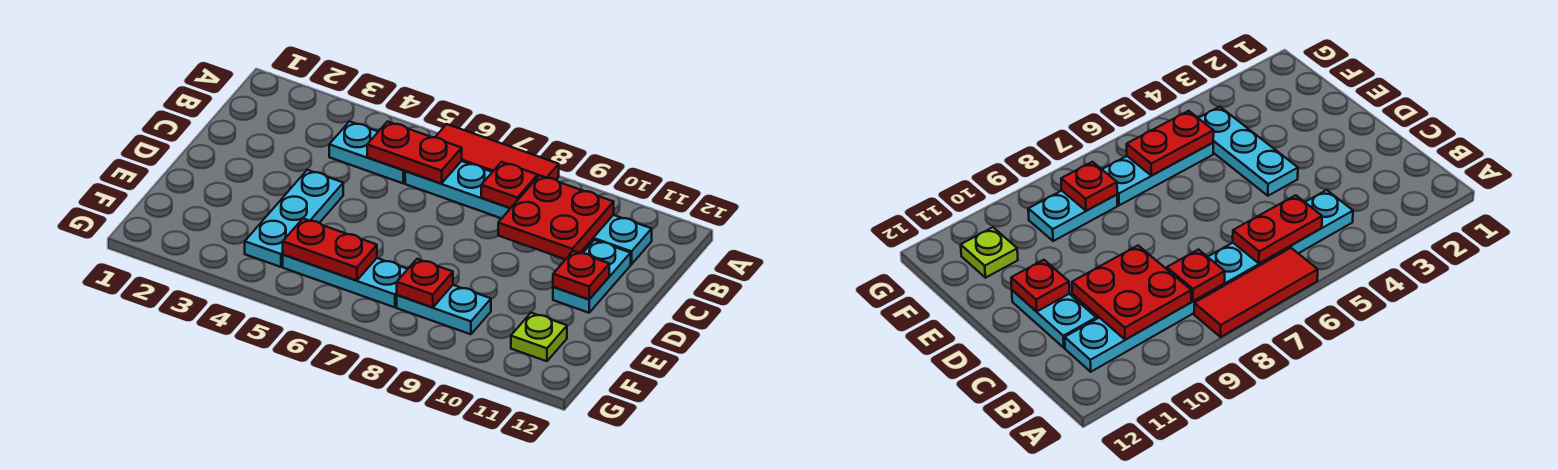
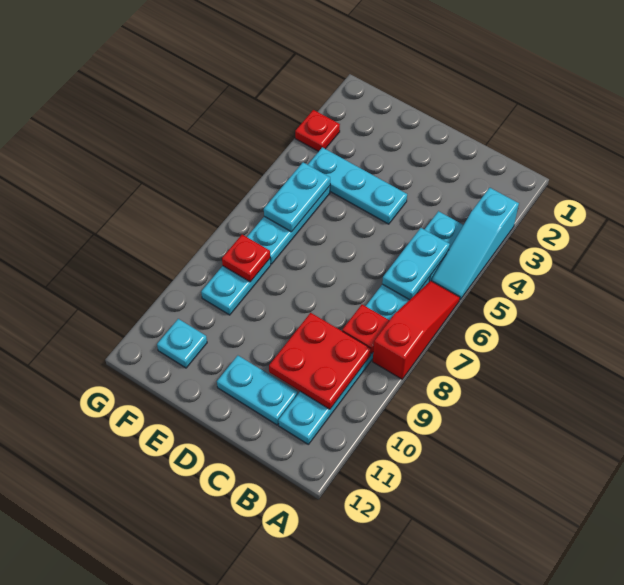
none -> cyan slope A3:A5 level 1 top 3
red tile A6:A8 level 1 -> red slope A6:A8 level 1 top 8
red plate B5:B6 level 2 -> cyan plate B5:B6 level 2
red plate D11 level 2 -> red plate G3 level 1
red plate F5:F6 level 2 -> cyan plate F5:F6 level 2
lime plate F11 level 1 -> cyan plate F11 level 1

